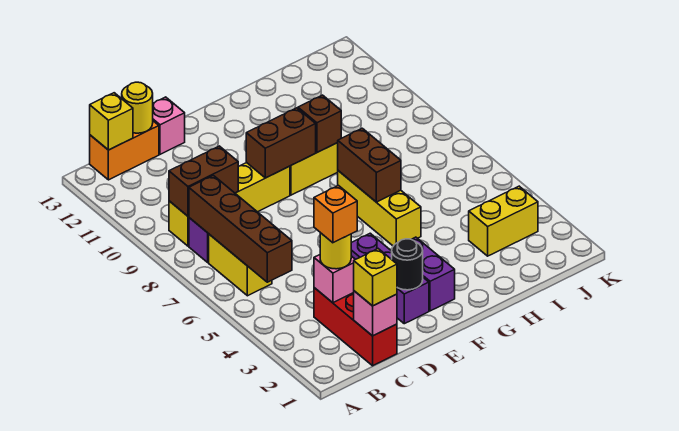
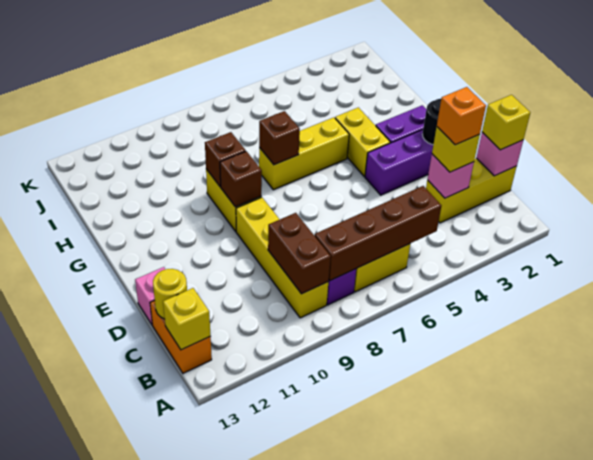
red brick C1:C3 level 1 -> yellow brick C1:C3 level 1
yellow round brick C3 level 3 -> yellow brick C3 level 3
brown brick E9:F9 level 2 -> brown brick F9 level 2
brown brick G6:G7 level 2 -> brown brick G7 level 2
yellow brick I3:J3 level 1 -> yellow brick F4:G4 level 1

